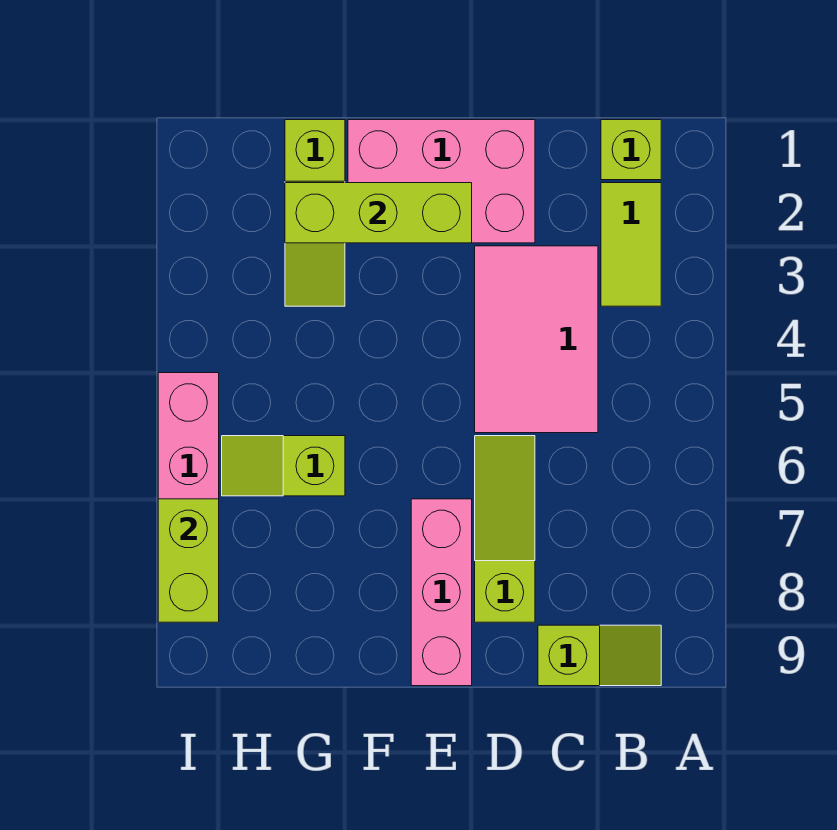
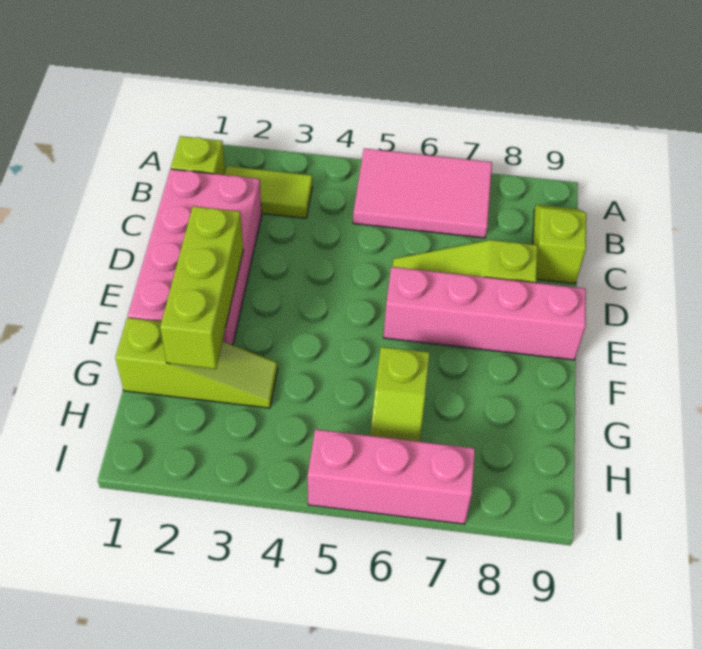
pink tile C3:D5 level 1 -> pink tile A5:B7 level 1
pink brick D1:F2 level 1 -> pink brick C1:F2 level 1
pink brick E7:E9 level 1 -> pink brick E6:E9 level 1
lime brick I7:I8 level 2 -> none

